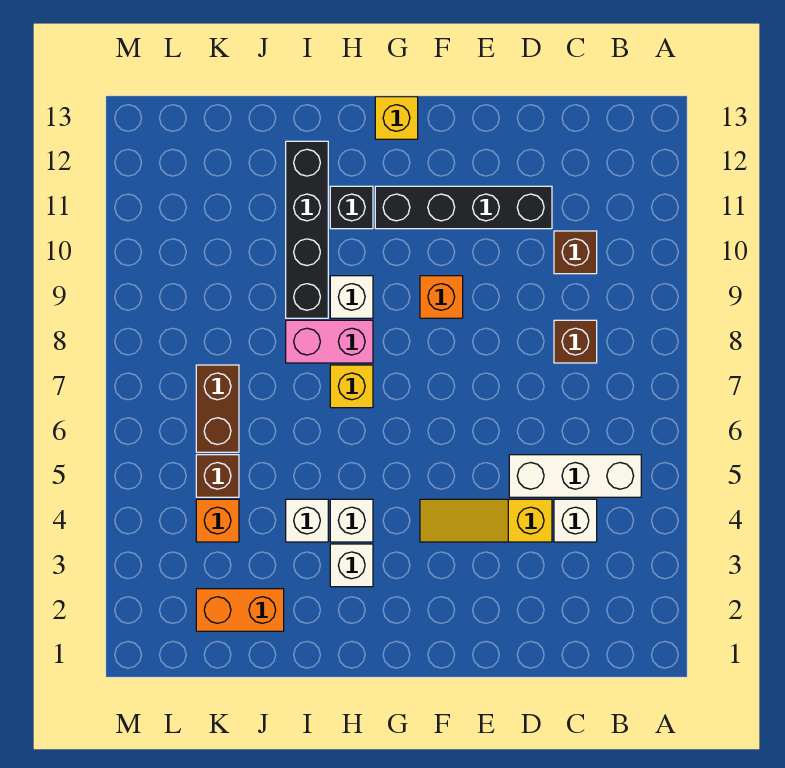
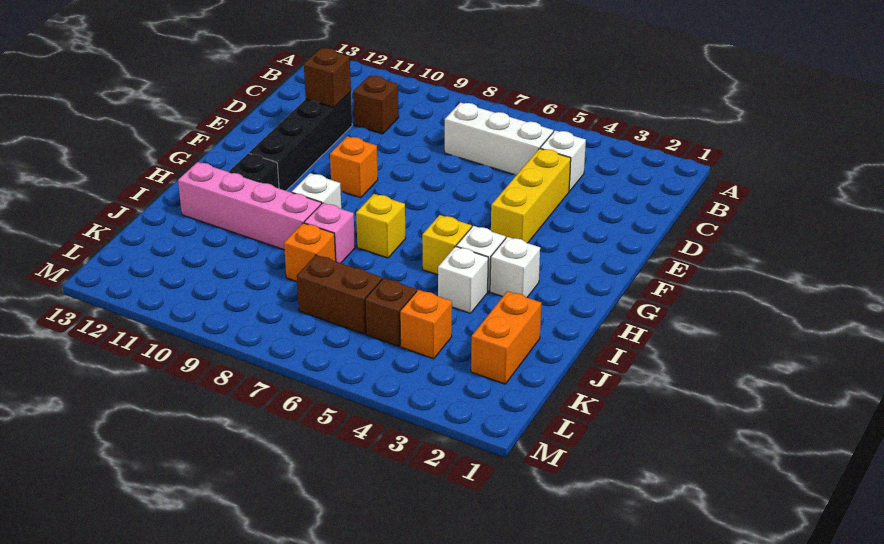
white brick B5:D5 level 1 -> white brick C5:C7 level 1
brown brick C8 level 1 -> brown brick D11 level 2
yellow slope D4:F4 level 1 top D -> yellow brick D4:F4 level 1
yellow brick G13 level 1 -> yellow brick H5 level 1
pink brick H8:I8 level 1 -> pink brick I8 level 1
black brick I9:I12 level 1 -> pink brick I9:I12 level 1
none -> orange brick J8 level 1

